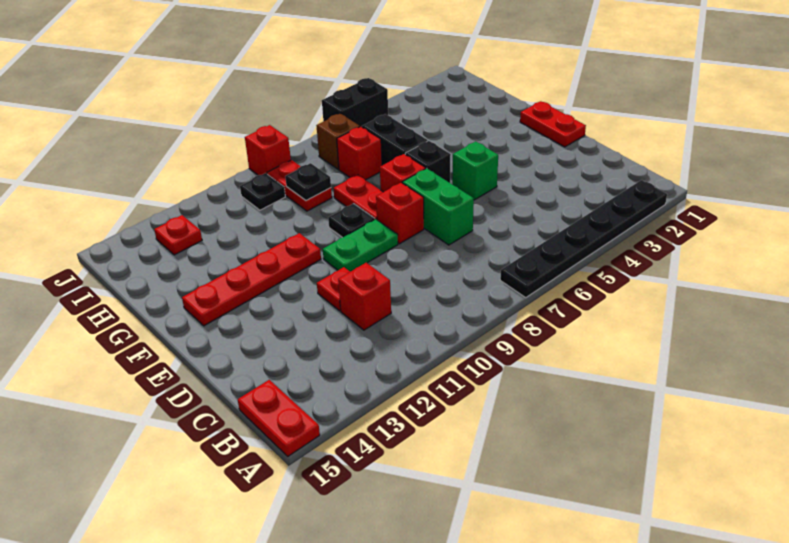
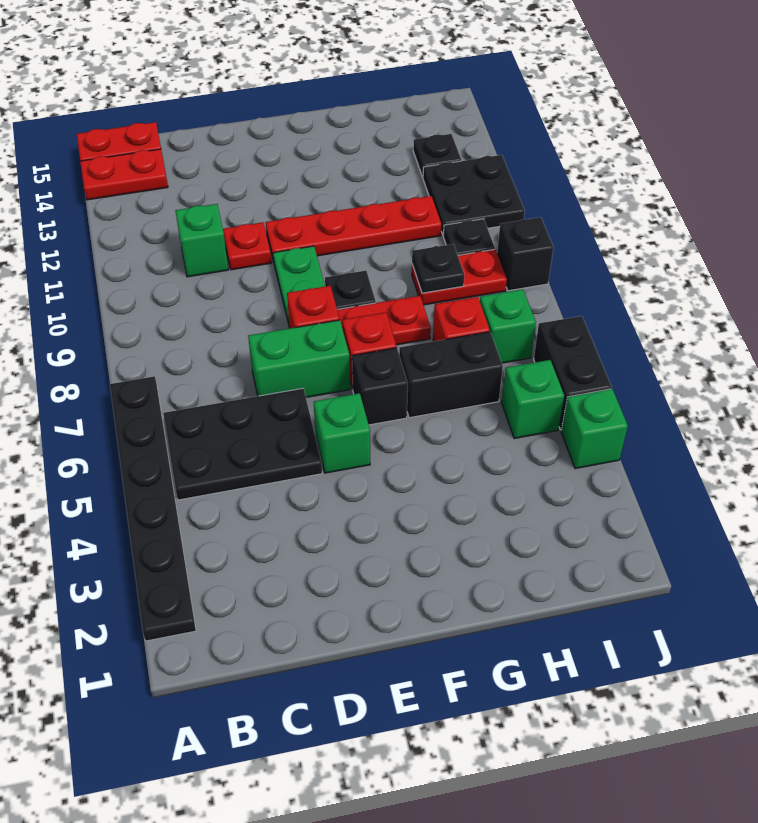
none -> black plate B5:D6 level 1
red brick C11 level 1 -> green brick C11 level 1
red plate E1:F1 level 1 -> red plate A14:B14 level 1
red plate F11:F14 level 1 -> red plate E11:H11 level 1
none -> green brick I5 level 1
brown brick I7 level 1 -> green brick I7 level 1
none -> black plate I11:J12 level 1
red plate I13 level 1 -> black plate I13 level 1
none -> green brick J4 level 1
red brick J9 level 1 -> black brick J9 level 1

